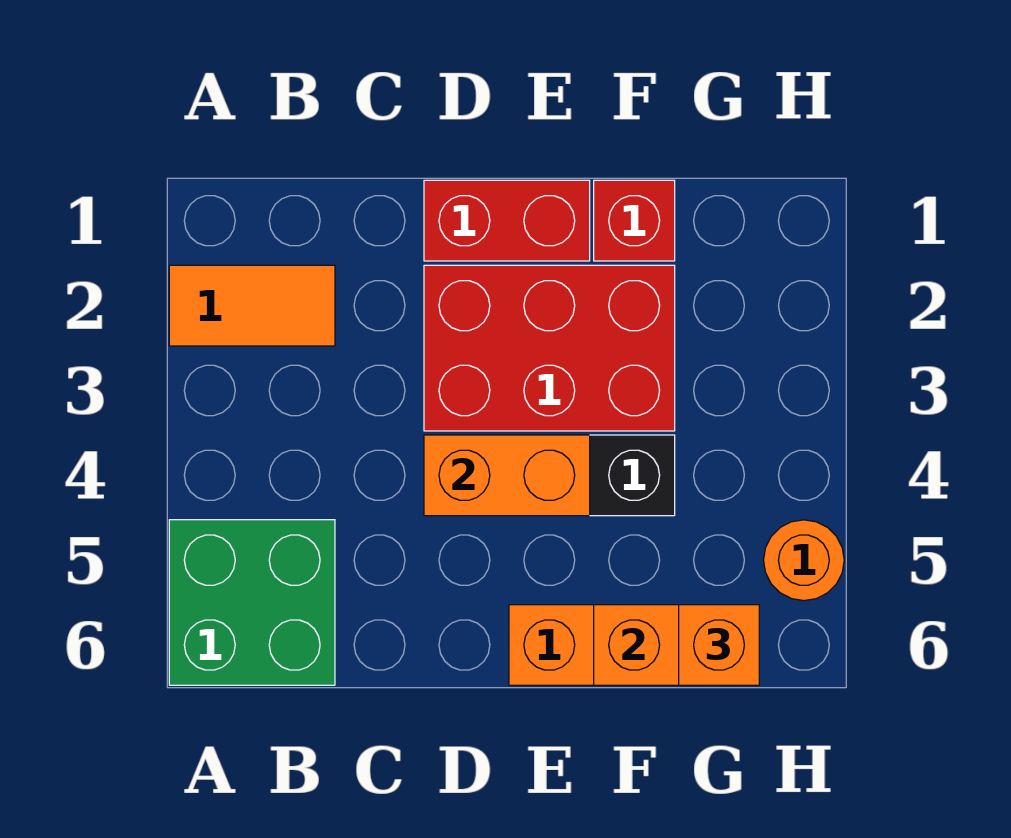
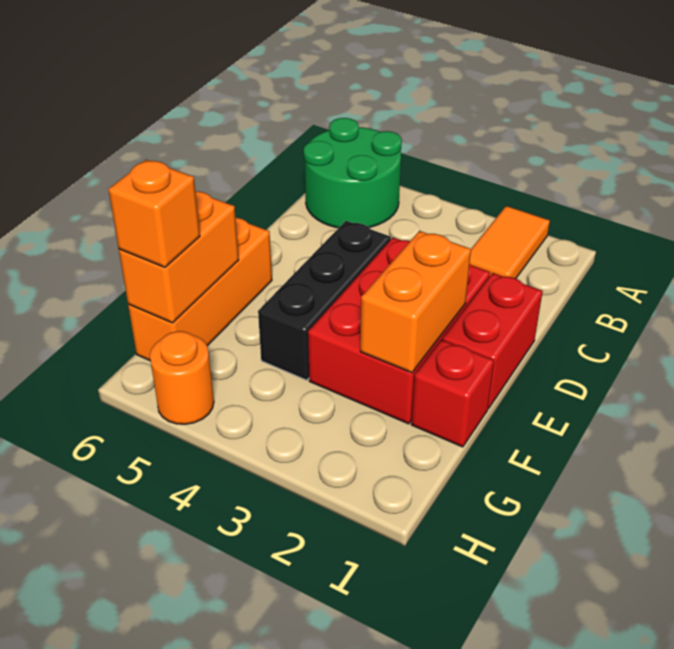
green brick A5:B6 level 1 -> green round brick A5:B6 level 1
orange brick D4:E4 level 2 -> orange brick E2:F2 level 2

